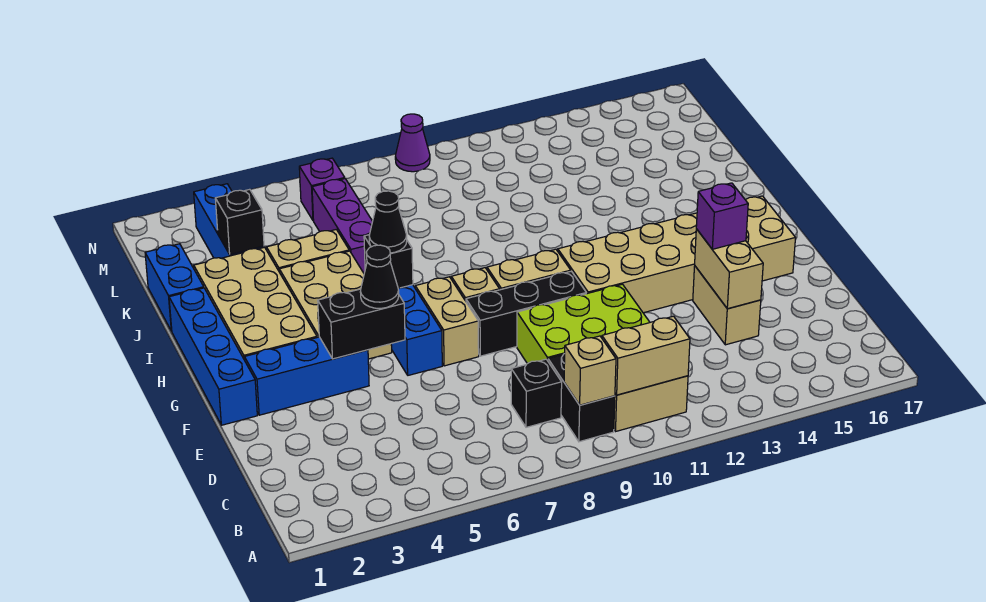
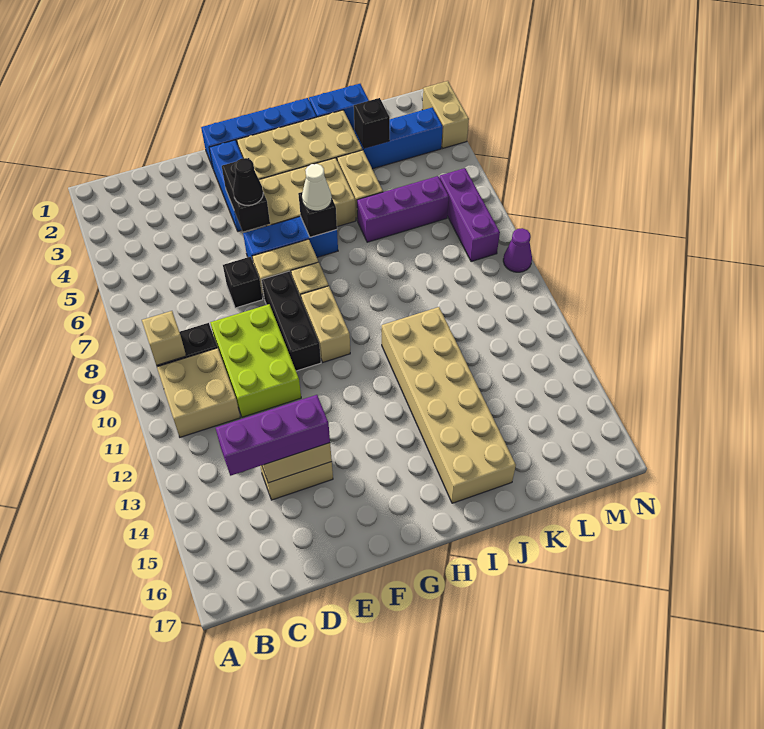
tan brick B10:B11 level 2 -> tan brick N2:N3 level 1
black brick C8 level 1 -> black brick E7 level 1
purple brick E14 level 3 -> purple brick C14:E14 level 3
tan brick F11:G16 level 1 -> tan brick I11:J16 level 1
black cone H6 level 3 -> white cone H6 level 3
purple brick M6 level 1 -> purple brick M6:M8 level 1

